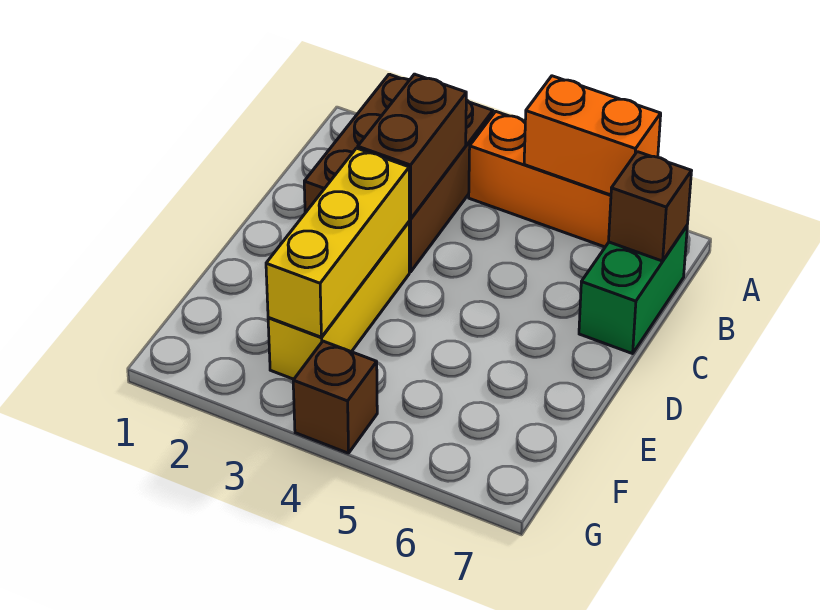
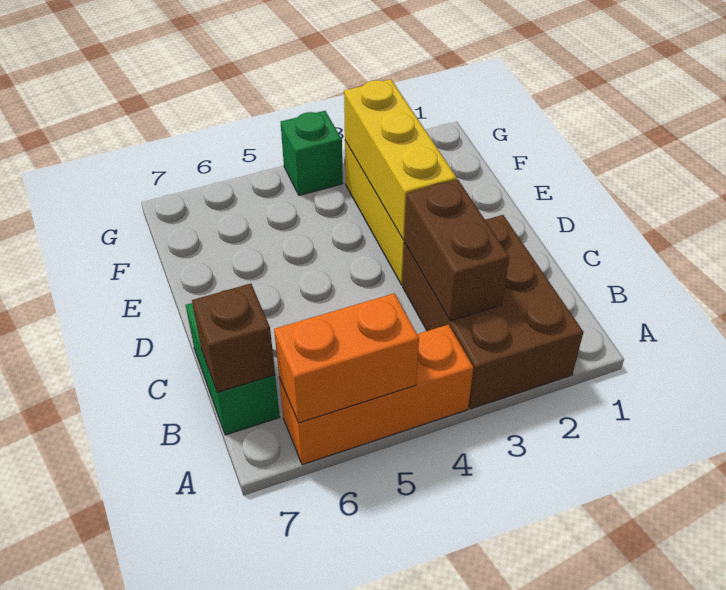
brown brick G4 level 1 -> green brick G4 level 1

